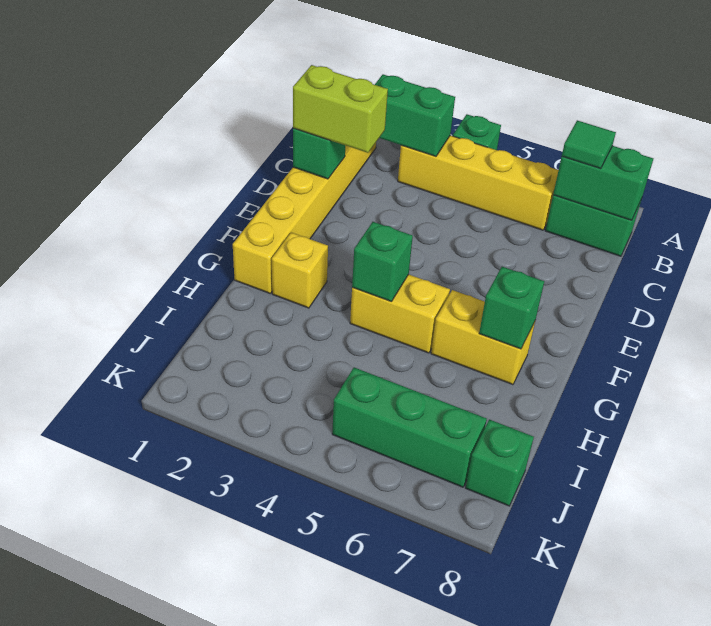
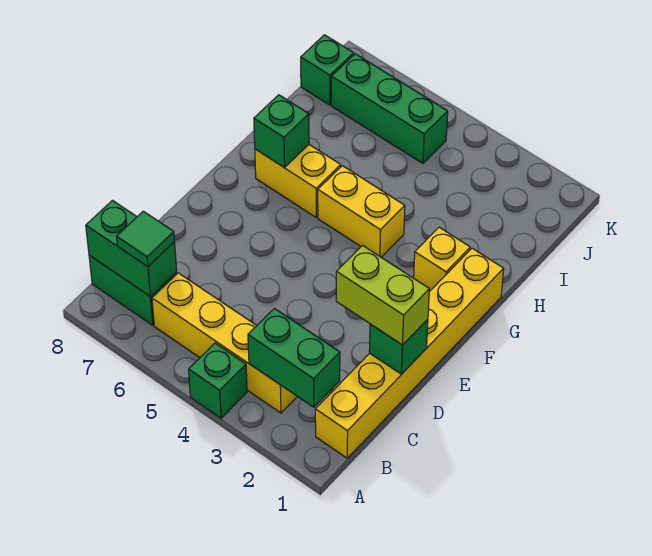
green brick G4 level 2 -> none

